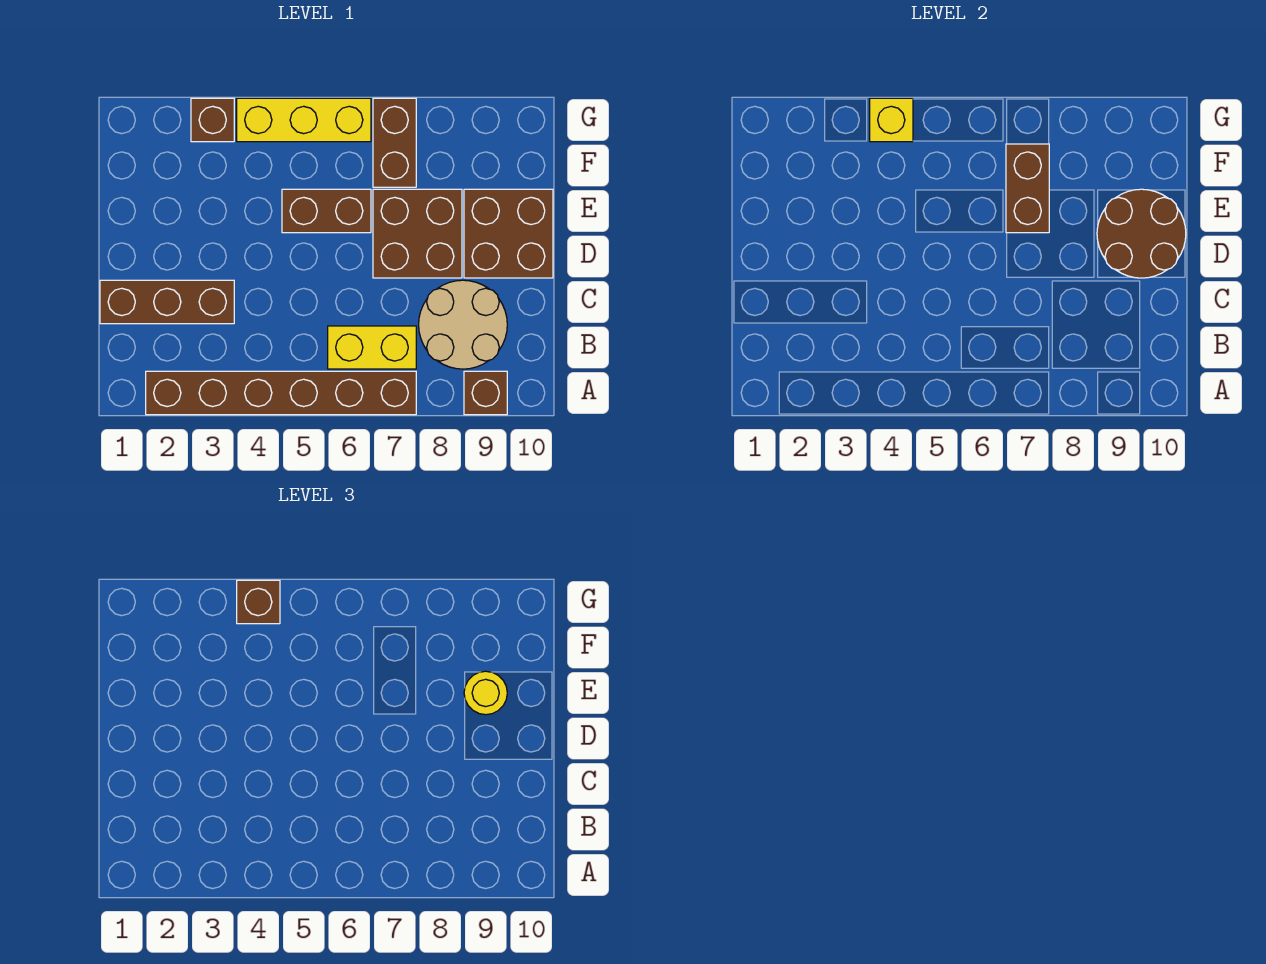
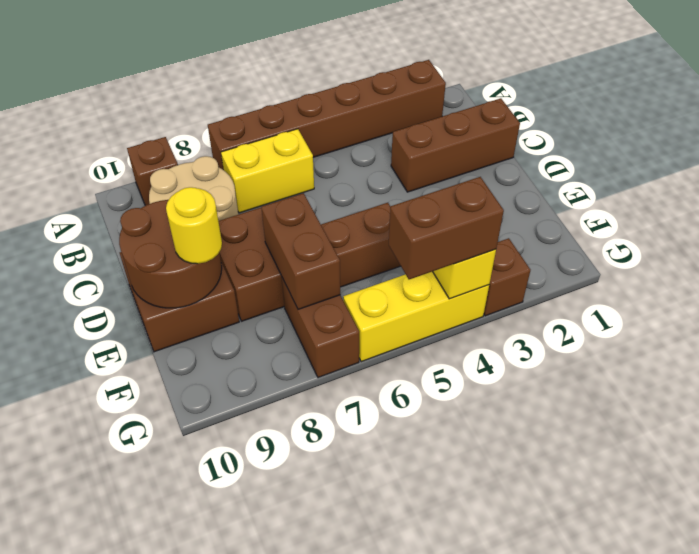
brown brick G4 level 3 -> brown brick G4:G5 level 3

